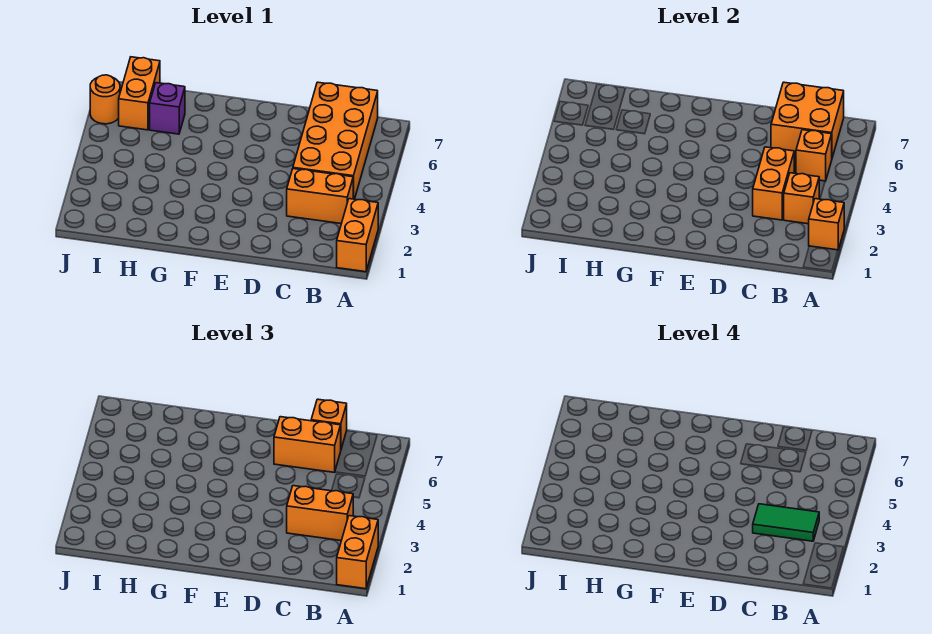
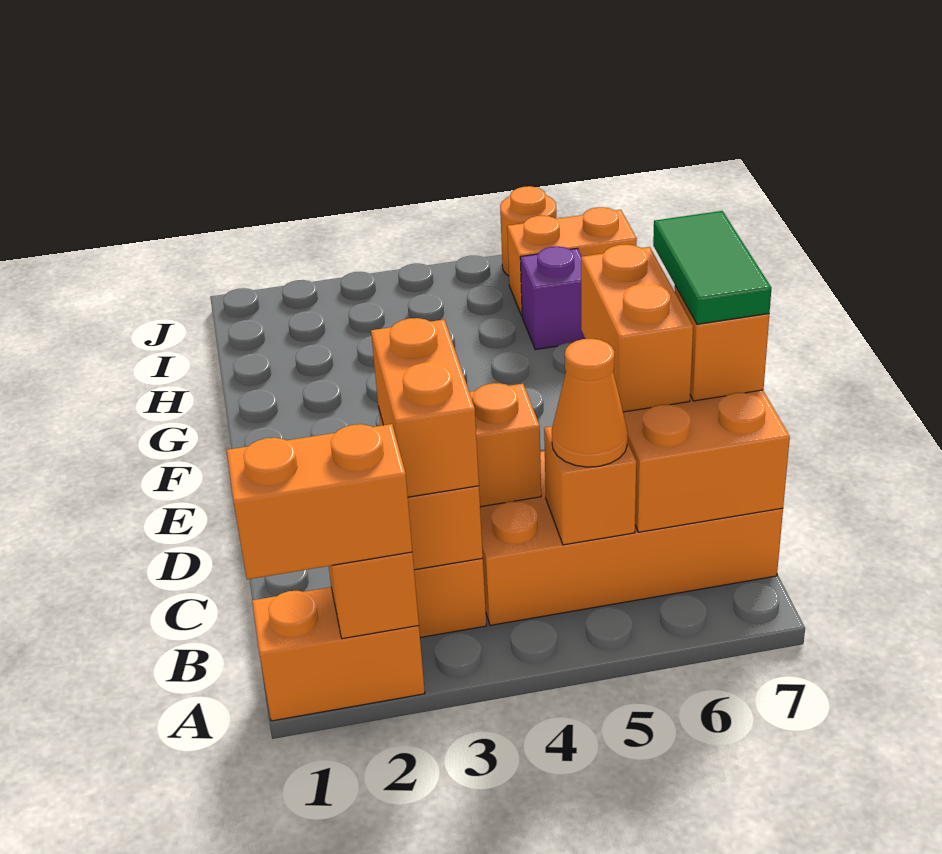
green tile B3:C3 level 4 -> green tile C7:D7 level 4
none -> orange cone B5 level 3

